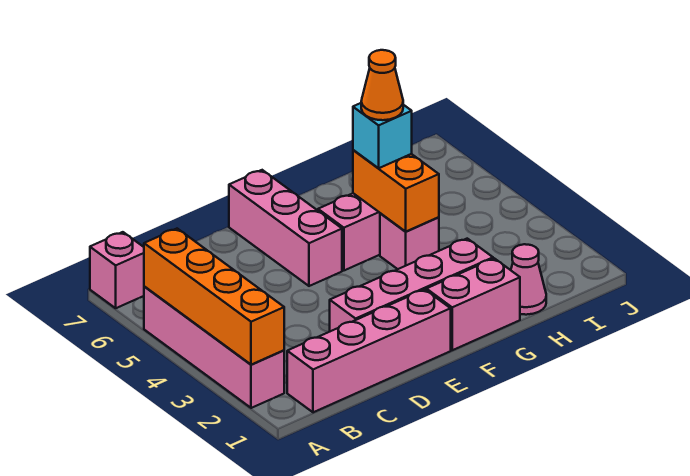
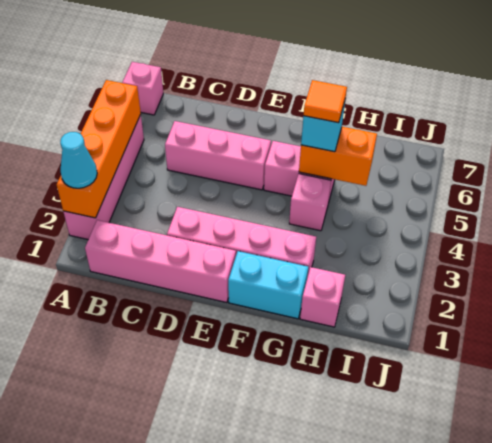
none -> cyan cone A2 level 3
pink brick E5:E7 level 1 -> pink brick C5:E5 level 1
pink brick F1:G1 level 1 -> cyan brick F1:G1 level 1
orange brick G4:G5 level 2 -> orange brick G5:H5 level 2
orange cone G5 level 4 -> orange tile G5 level 4
pink cone H1 level 1 -> pink brick H1 level 1

